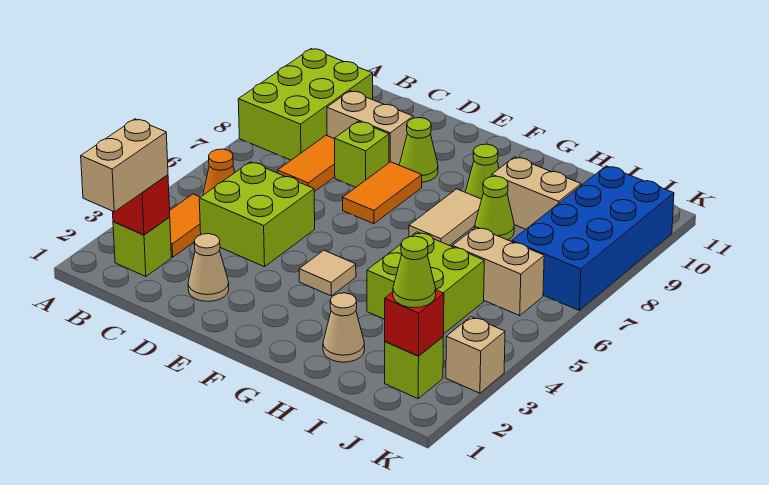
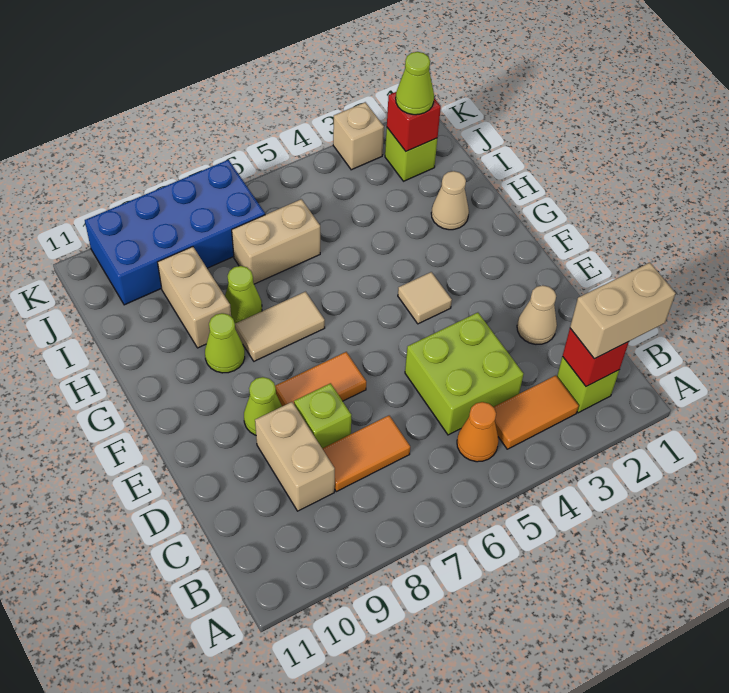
lime brick A8:B10 level 1 -> none
lime brick H4:I5 level 1 -> none
tan brick I6:J6 level 1 -> tan brick I6:I7 level 1

